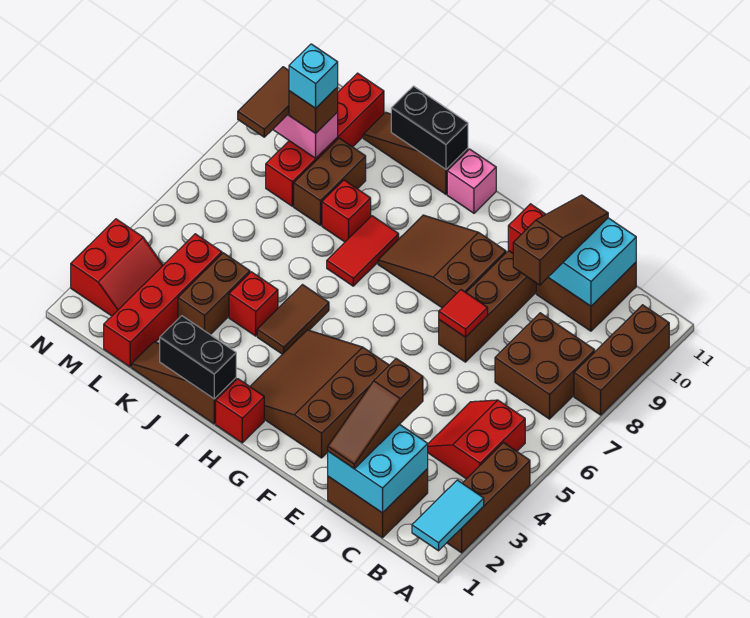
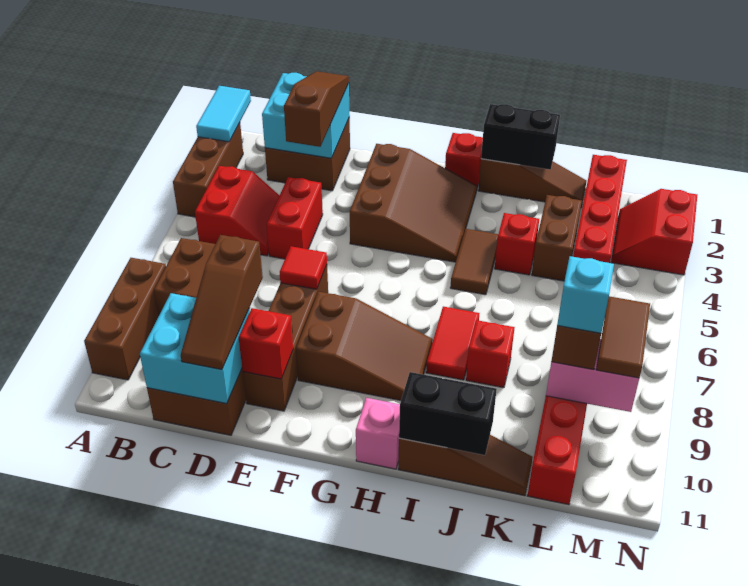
none -> red brick D4:D5 level 1
brown brick K8:K9 level 1 -> none

